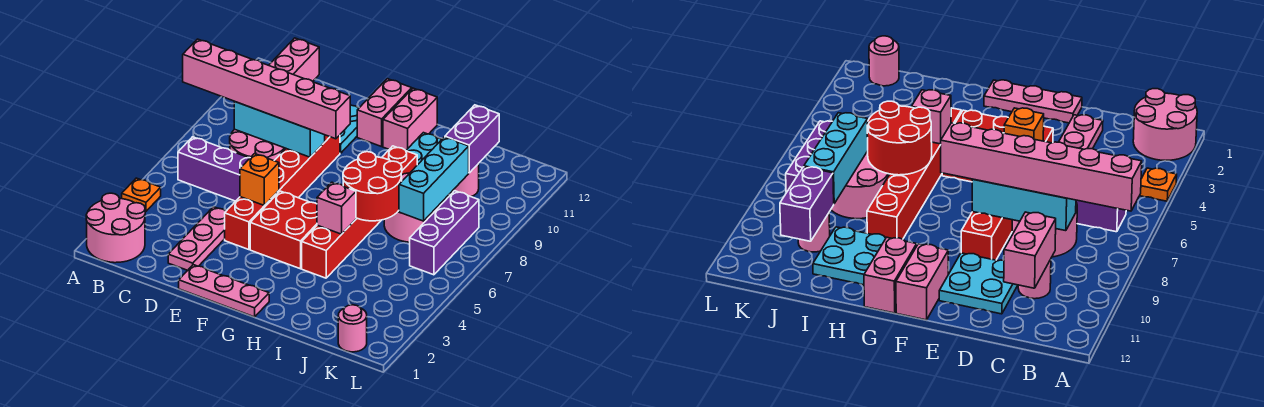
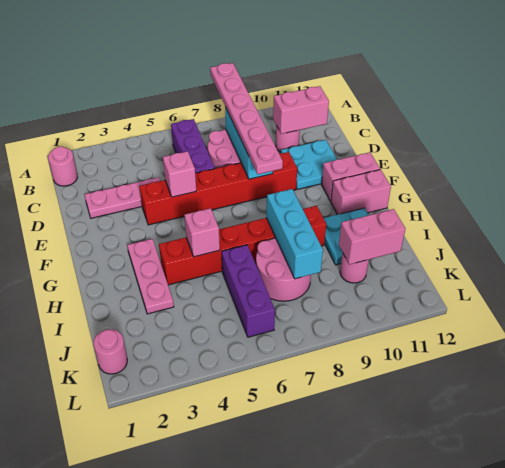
pink round brick A1:B2 level 1 -> pink round brick B1 level 1
orange plate A4 level 1 -> none
pink brick A8:F8 level 3 -> pink plate A8:F8 level 3
pink plate E1:G1 level 1 -> pink plate G3:I3 level 1
orange brick E5 level 2 -> pink brick E5 level 2
red brick F4:G5 level 1 -> none
red round brick H6:I7 level 2 -> none
cyan brick J7:J9 level 2 -> cyan brick H8:J8 level 2
purple brick J10:J11 level 2 -> pink brick J10:J11 level 2
purple brick K6:K8 level 1 -> purple brick I6:K6 level 1

